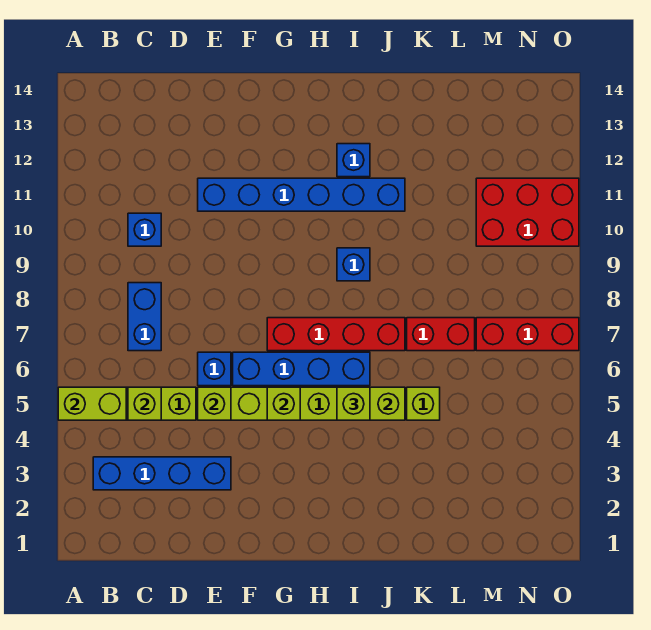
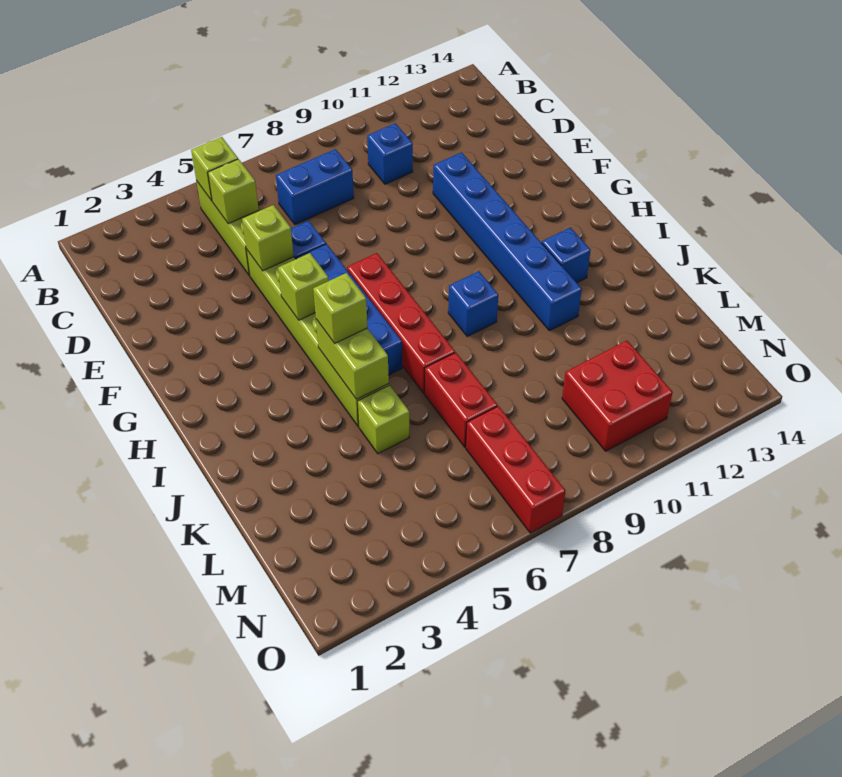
lime brick A5:B5 level 2 -> lime brick B5 level 2
blue brick B3:E3 level 1 -> none
red brick M10:O11 level 1 -> red brick M10:N11 level 1

